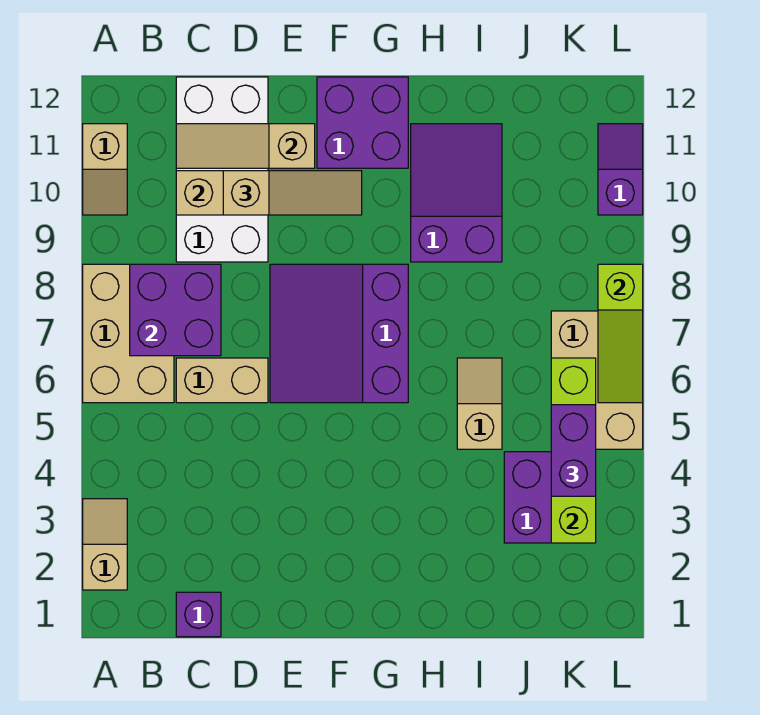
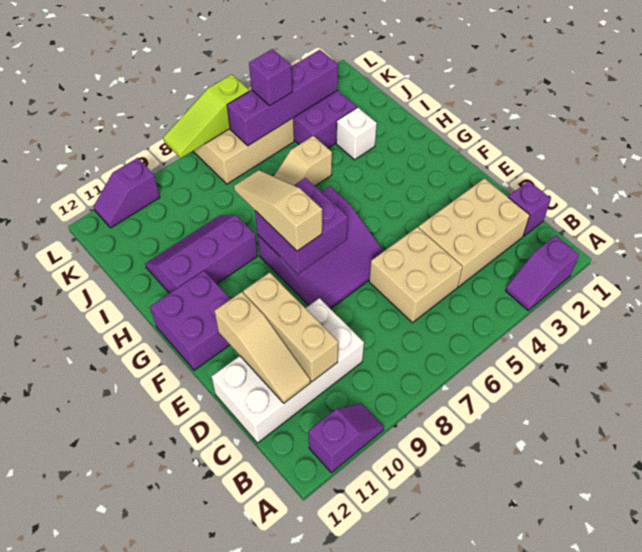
tan slope A2:A3 level 1 top 2 -> purple slope A2:A3 level 1 top 2
tan brick A6:B8 level 1 -> tan brick C2:D4 level 1
tan slope A10:A11 level 1 top 11 -> purple slope A10:A11 level 1 top 11
purple brick B7:C8 level 2 -> purple brick F7:G8 level 2
tan brick C6:D6 level 1 -> tan brick C5:D6 level 1
tan slope D10:F10 level 3 top D -> tan slope F8:H8 level 3 top F
purple slope H9:I11 level 1 top 9 -> purple slope H9:I11 level 1 top H
none -> white brick I3 level 1
lime brick K3:K6 level 2 -> purple brick K3:K6 level 2
purple brick K4:K5 level 3 -> purple brick K5 level 3
lime slope L6:L8 level 2 top 8 -> lime slope L6:L8 level 2 top 6

